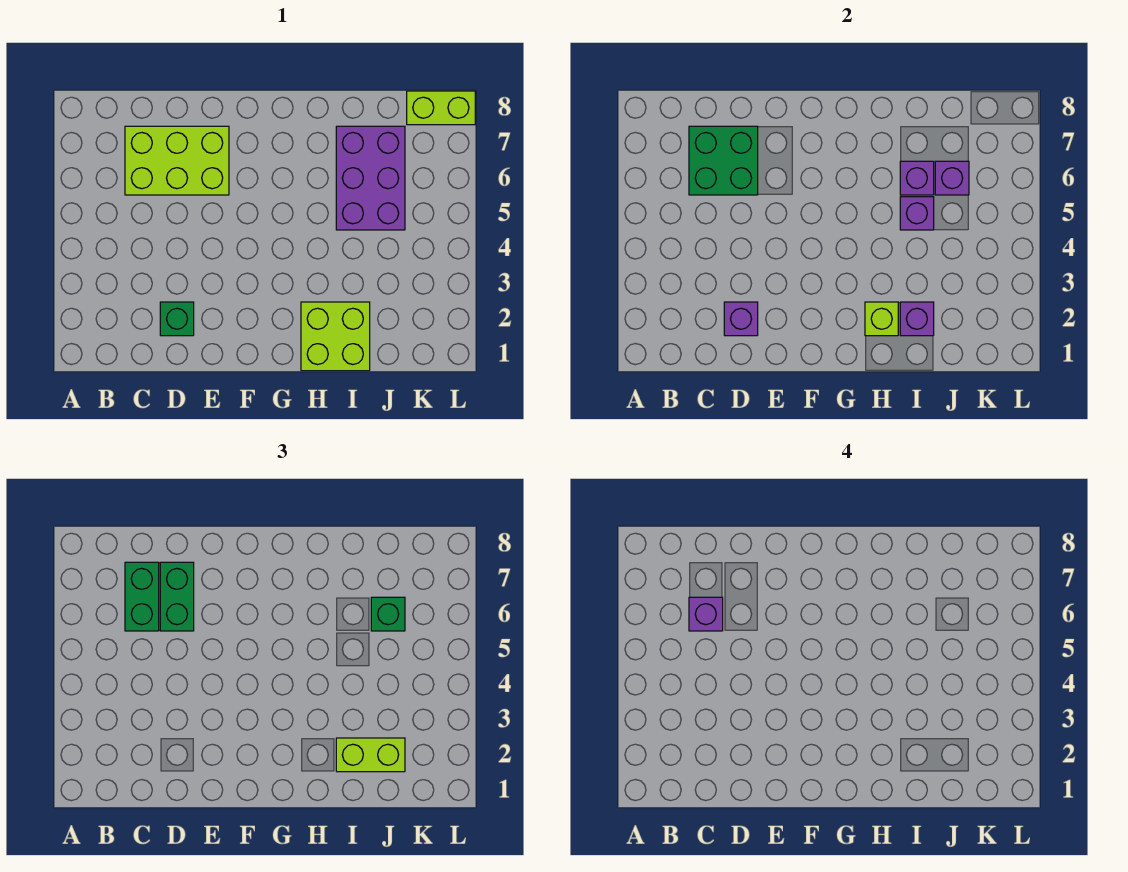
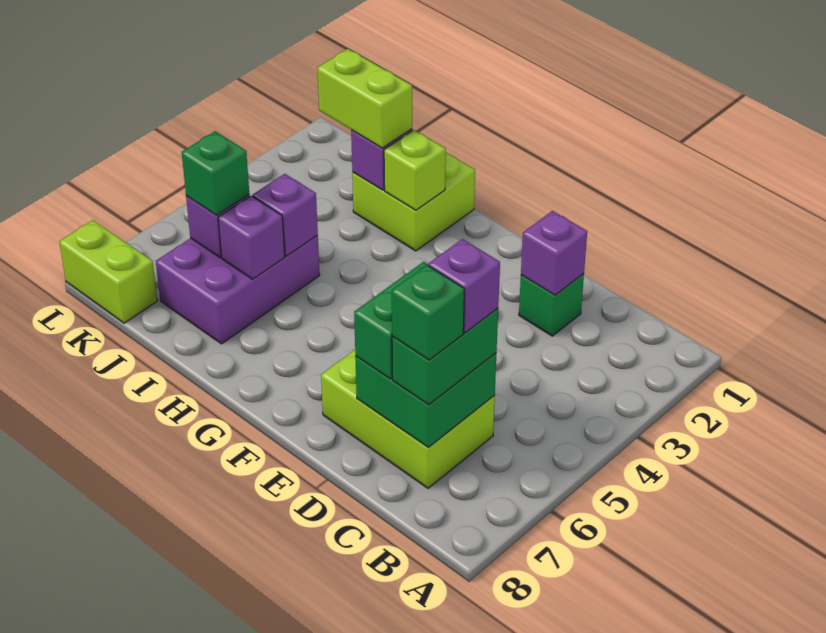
none -> green brick C7 level 4

